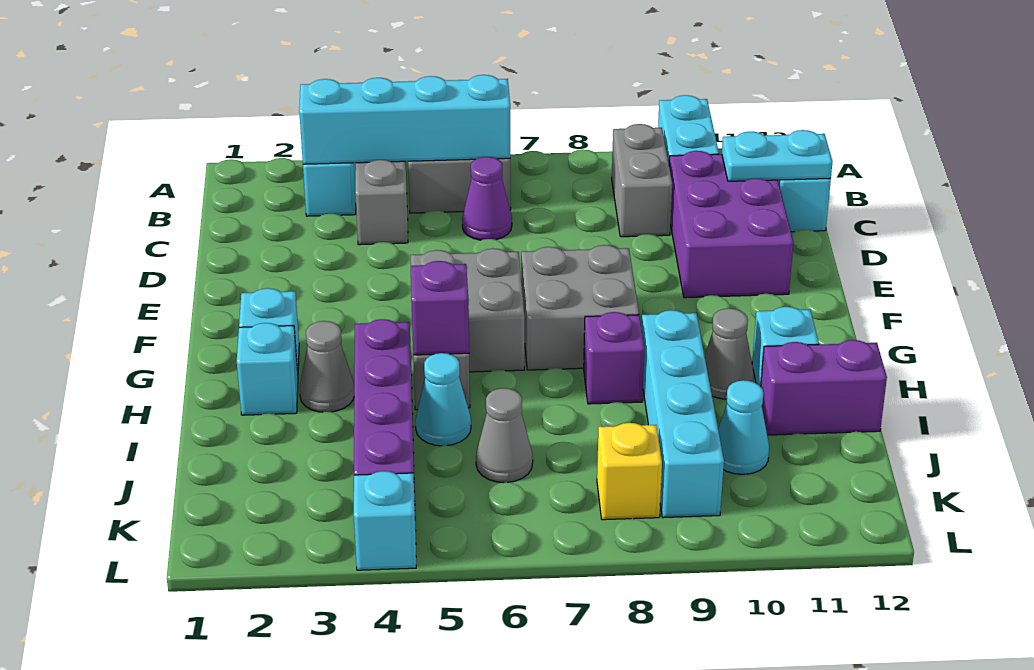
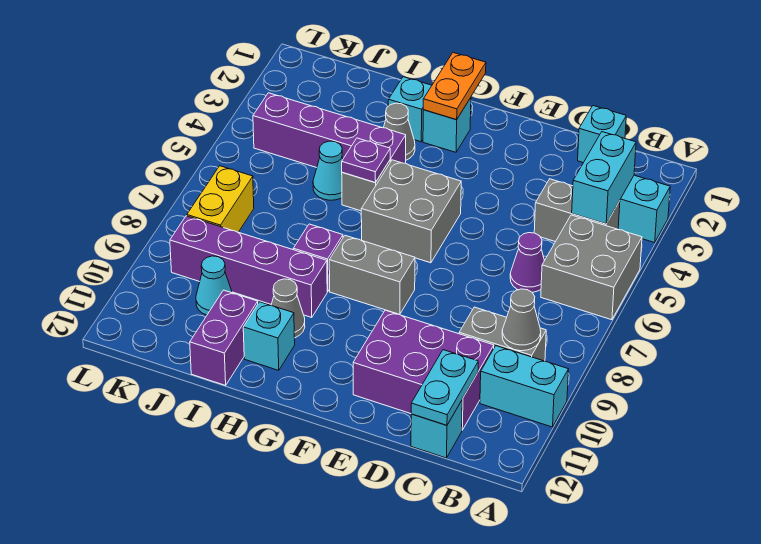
cyan brick B3:B6 level 2 -> cyan brick B3:B4 level 2
grey brick F7:G8 level 1 -> grey brick F8:G8 level 1
none -> orange plate G1:G2 level 2
purple brick H5 level 2 -> purple plate H5 level 2
cyan brick H9:K9 level 1 -> purple brick H9:K9 level 1
grey cone J6 level 1 -> grey cone B9 level 2
yellow brick K8 level 1 -> yellow brick K7:K8 level 1
cyan brick L4 level 1 -> cyan brick C1 level 1

